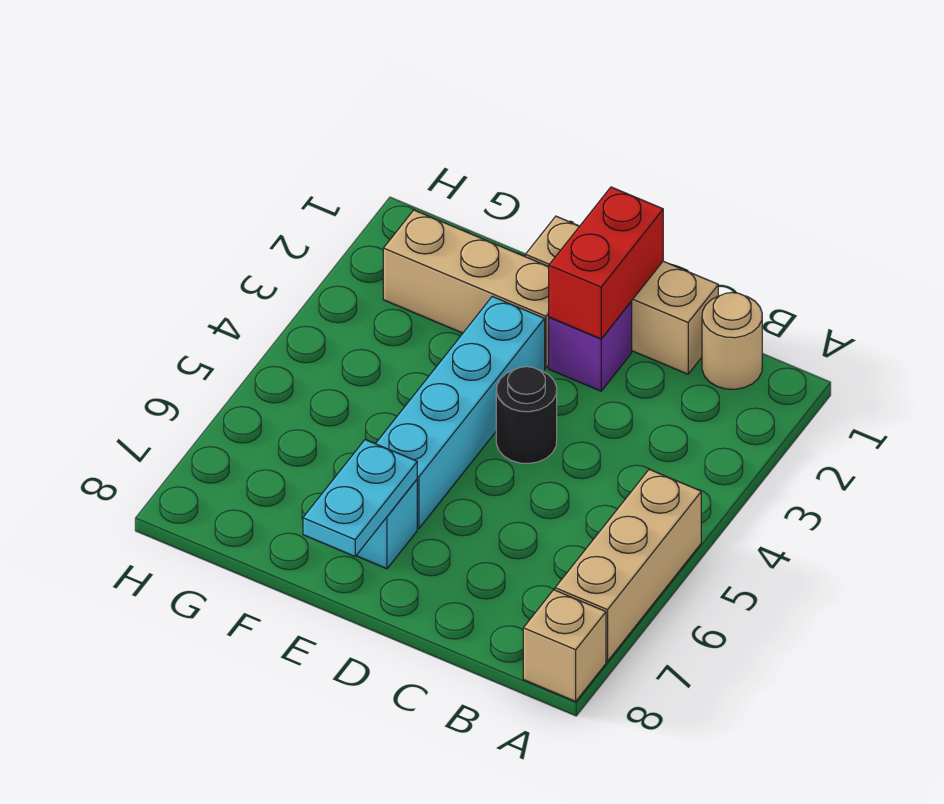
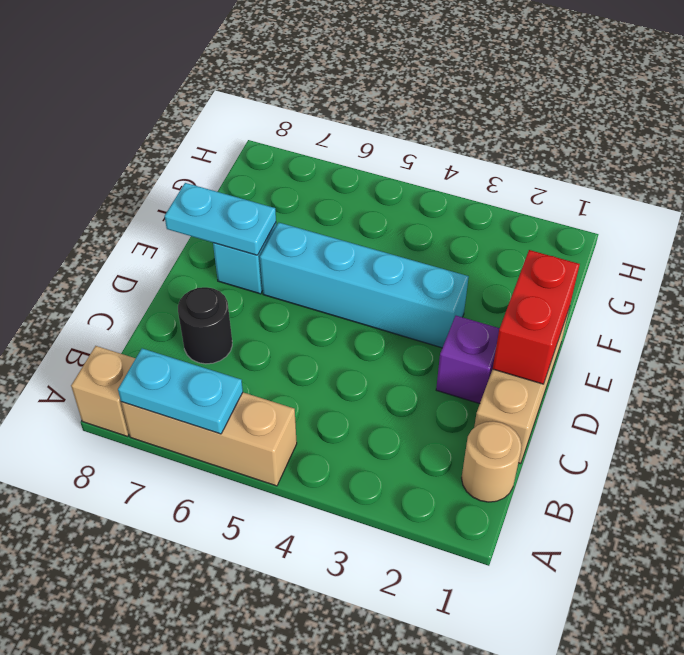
none -> cyan plate A6:A7 level 2
red brick D1:D2 level 2 -> red brick D1:E1 level 2
black round brick D4 level 1 -> black round brick C7 level 1
tan brick E2:G2 level 1 -> none

